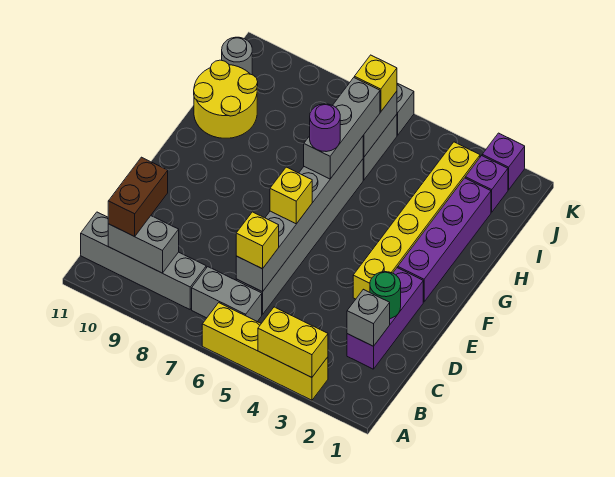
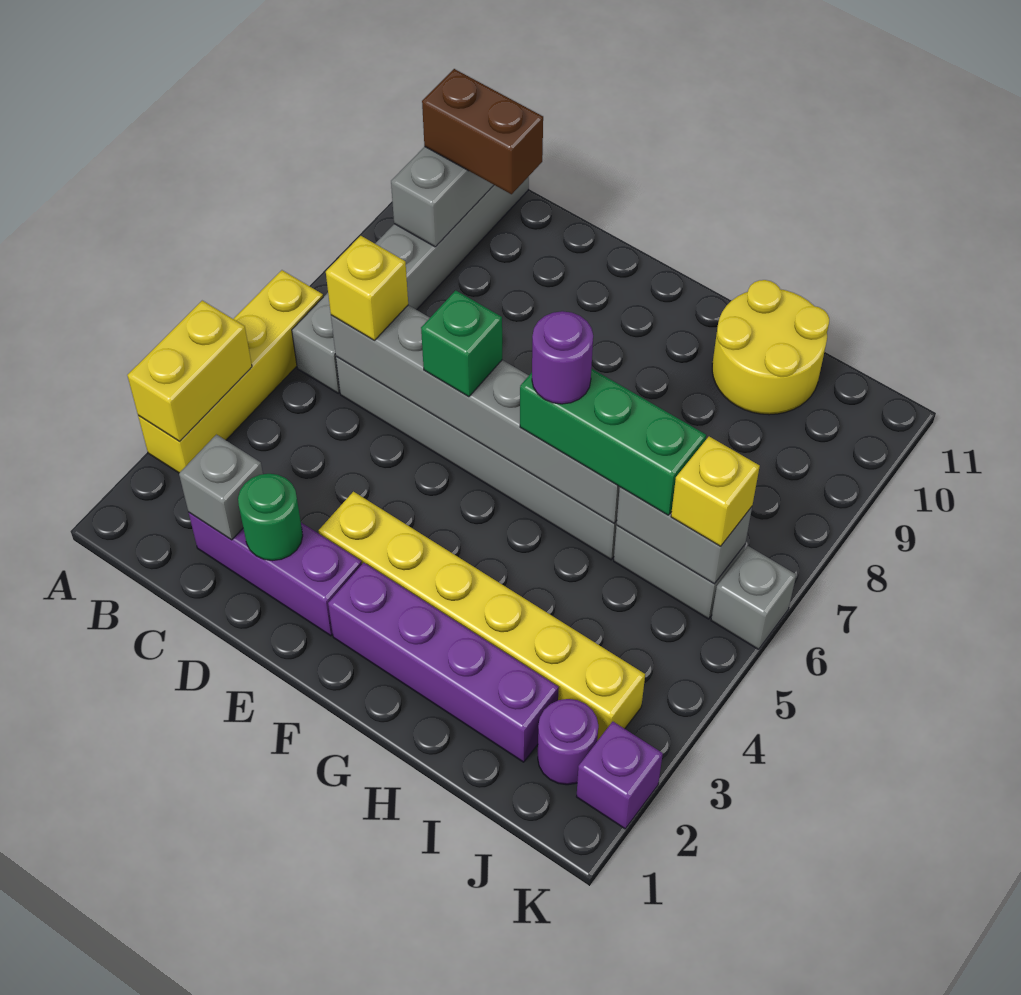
yellow brick E6 level 3 -> green brick E6 level 3
grey brick G6:I6 level 3 -> green brick G6:I6 level 3
purple brick J2 level 1 -> purple round brick J2 level 1
grey round brick J11 level 1 -> none

